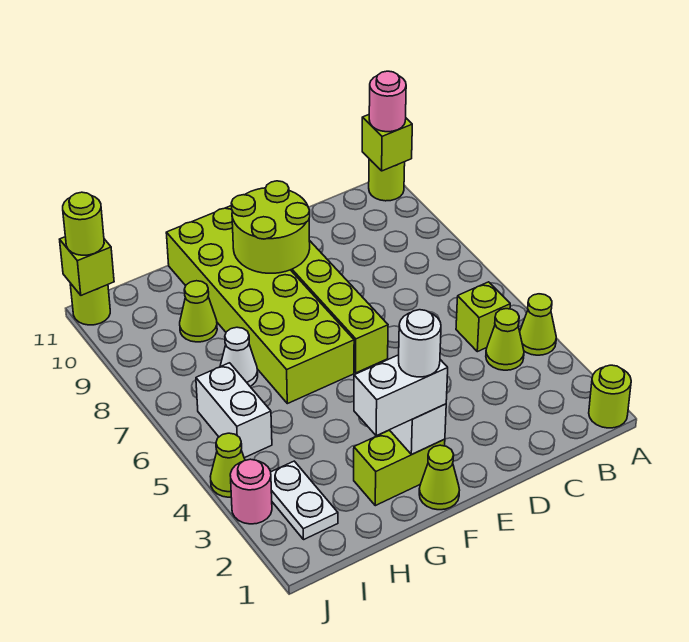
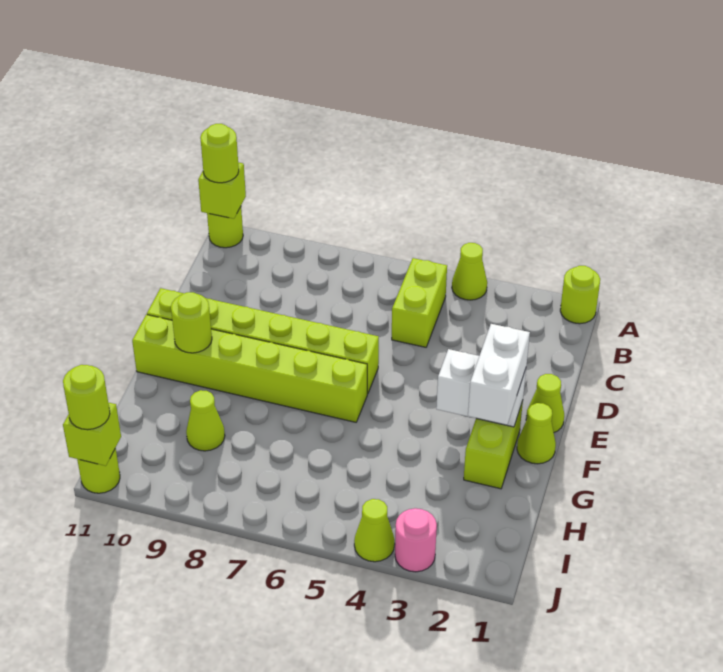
pink round brick A11 level 3 -> lime round brick A11 level 3
lime cone B4 level 1 -> lime cone E1 level 1
lime brick B5 level 1 -> lime brick B5:C5 level 1
lime round brick E9:F10 level 2 -> lime round brick F10 level 2
white round brick F2 level 4 -> none
lime brick F6:G11 level 1 -> lime brick F6:F11 level 1
white cone H7 level 1 -> none
white plate I2:I3 level 1 -> none
white brick I5:I6 level 1 -> none

